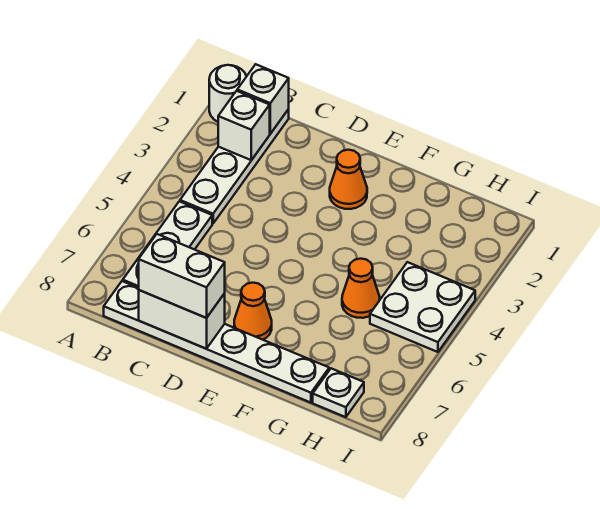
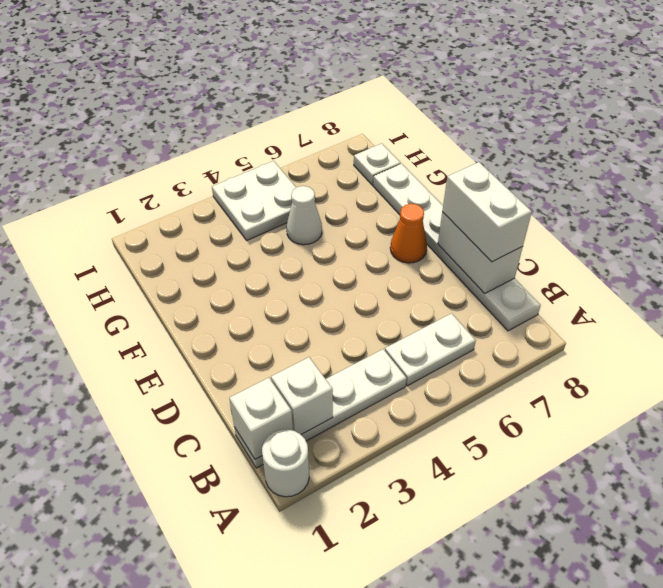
white plate B5:B7 level 1 -> white plate B5:B6 level 1
orange cone E2 level 1 -> none
orange cone G5 level 1 -> white cone G5 level 1

